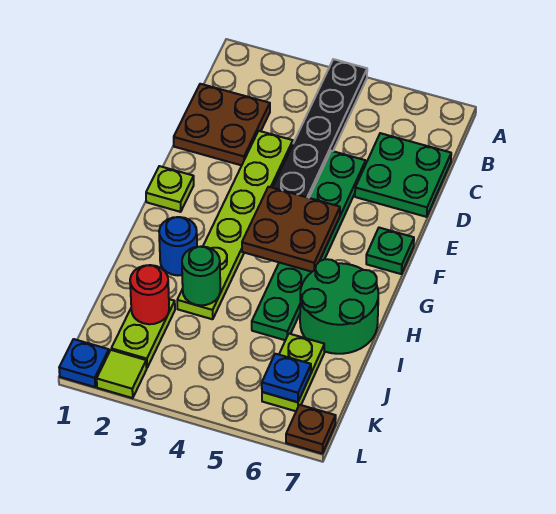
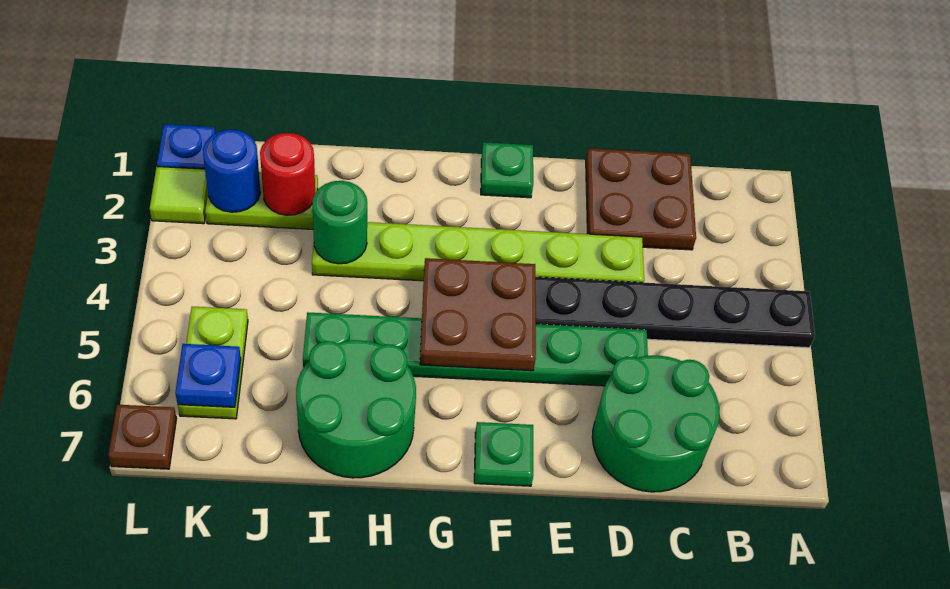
green plate C6:D7 level 1 -> green round brick C6:D7 level 1
lime plate F1 level 1 -> green plate F1 level 1
blue round brick H2 level 1 -> blue round brick K2 level 2
lime plate J6:K6 level 1 -> lime plate K5:K6 level 1

